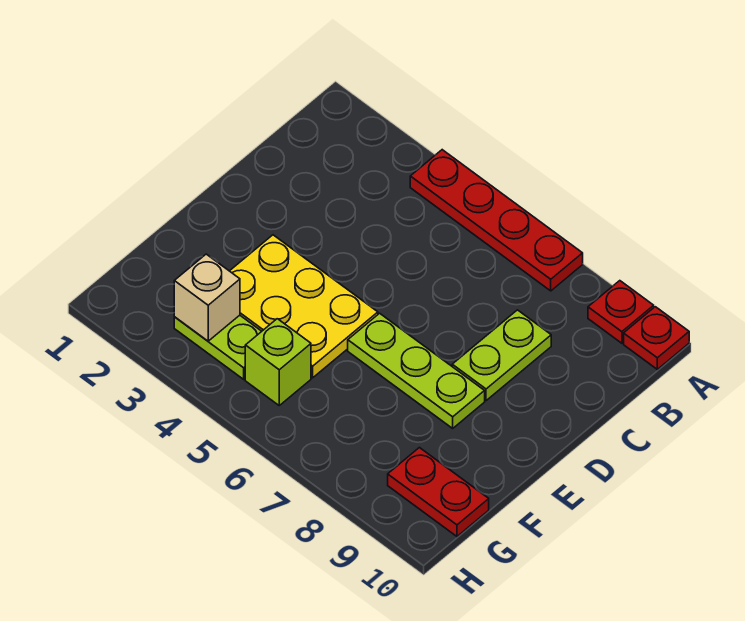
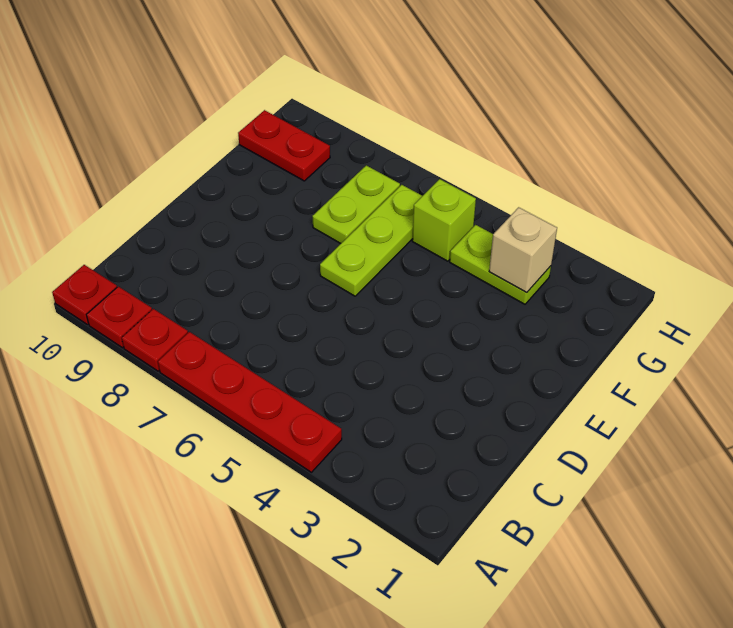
none -> red plate A8 level 1
lime plate C8:D8 level 1 -> lime plate F7:G7 level 1
yellow plate E3:F5 level 1 -> none
lime plate E6:E8 level 1 -> lime plate E6:G6 level 1

